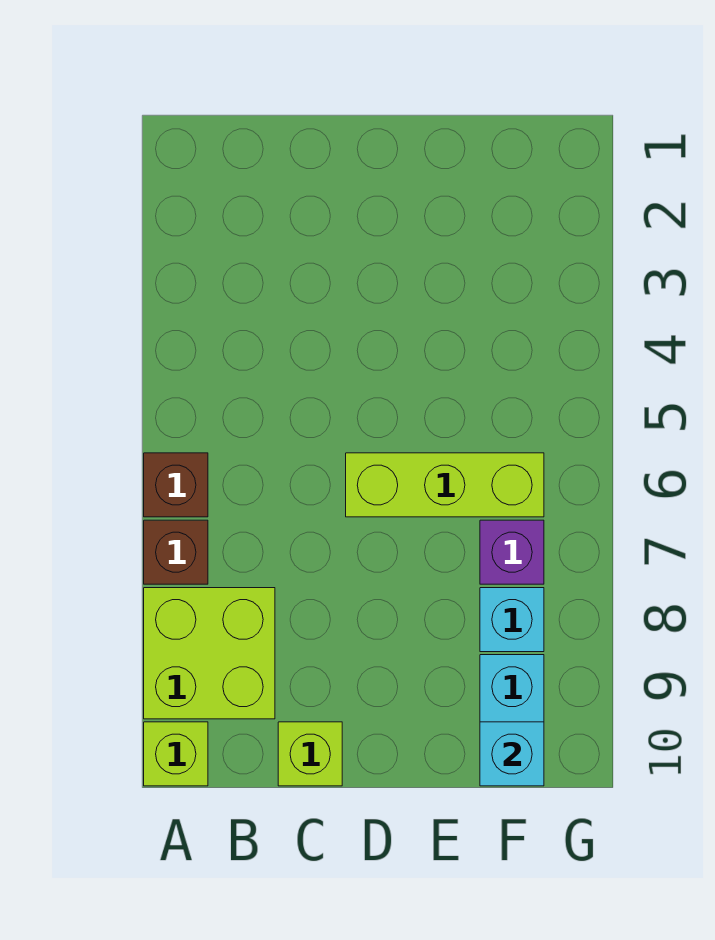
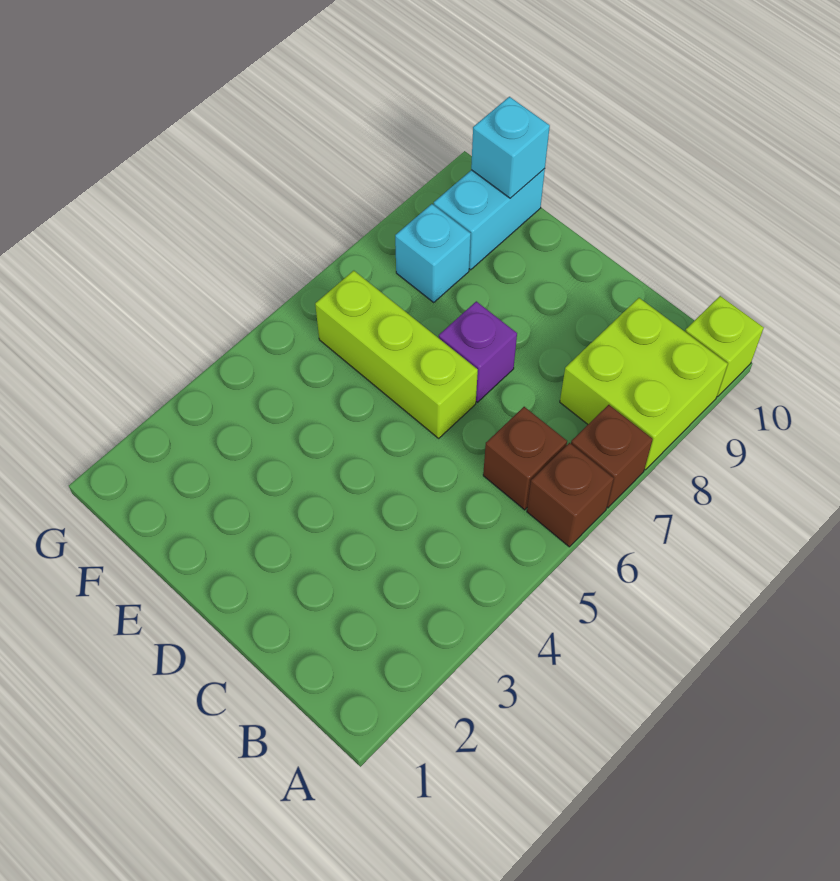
none -> brown brick B6 level 1
lime brick C10 level 1 -> none
purple brick F7 level 1 -> purple brick D7 level 1

